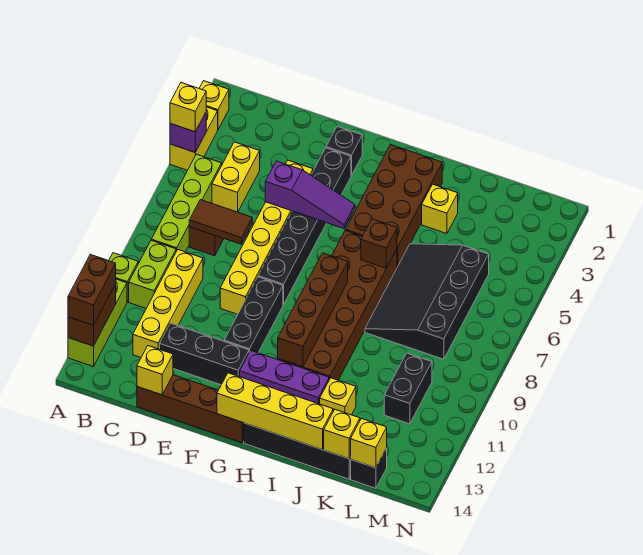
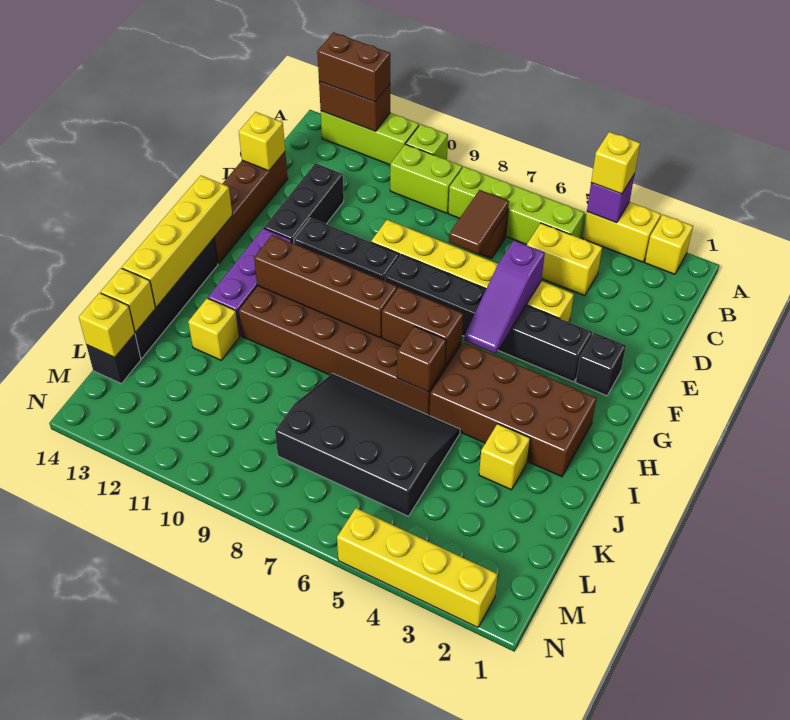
yellow brick C9:C12 level 1 -> yellow brick N2:N5 level 1
none -> brown brick H6:H7 level 2
black brick L10:L11 level 1 -> none

